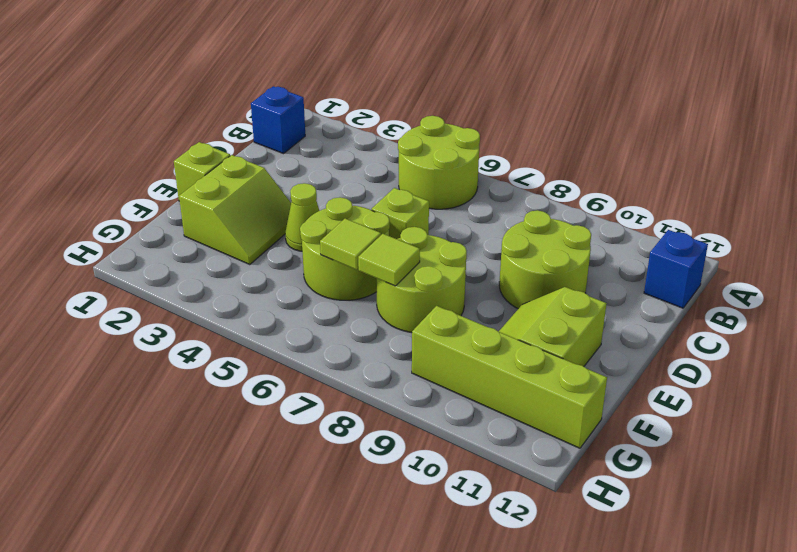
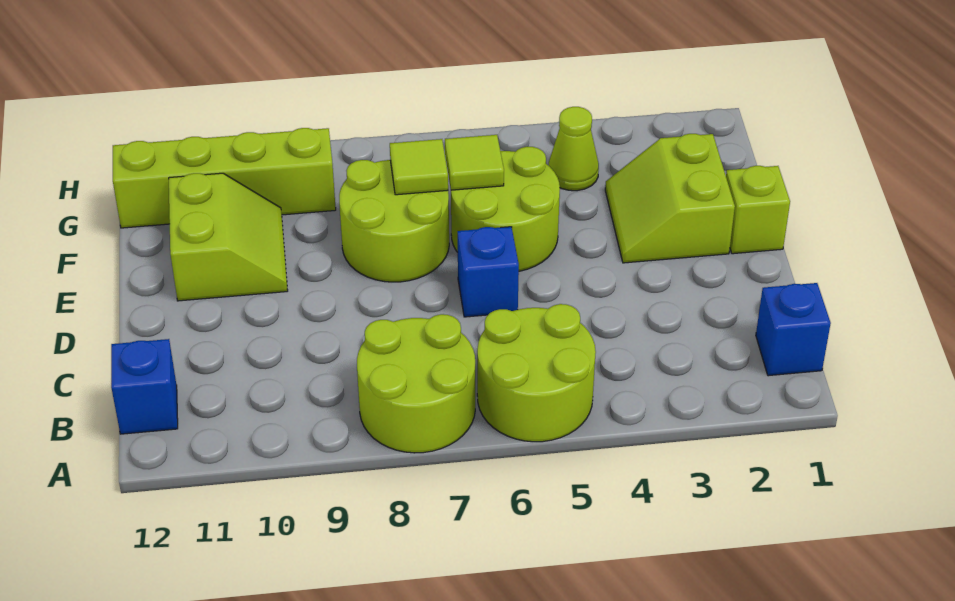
lime round brick C9:D10 level 1 -> lime round brick A7:B8 level 1
lime brick D6 level 1 -> blue brick D6 level 1
lime cone E4 level 1 -> lime cone G4 level 1

